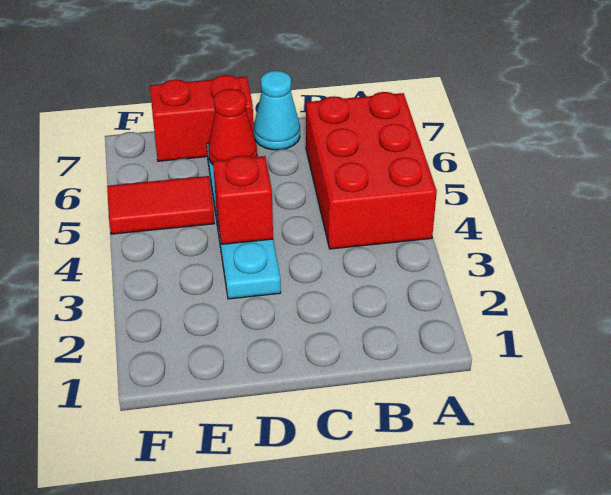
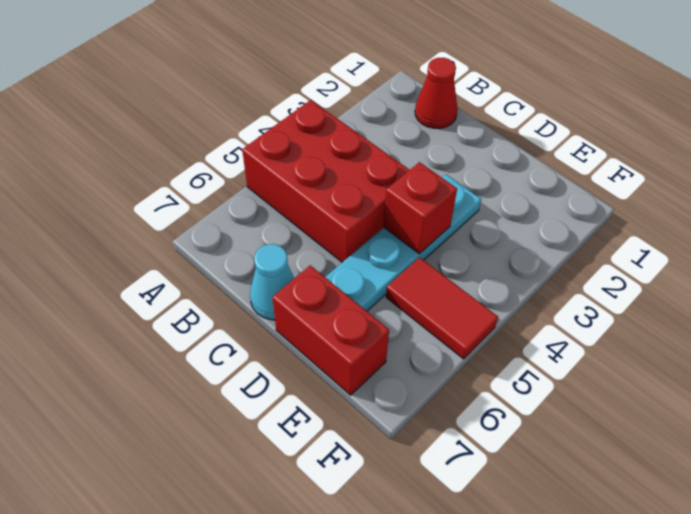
red brick A4:B6 level 1 -> red brick A4:C5 level 1
red cone D6 level 2 -> red cone B1 level 1

